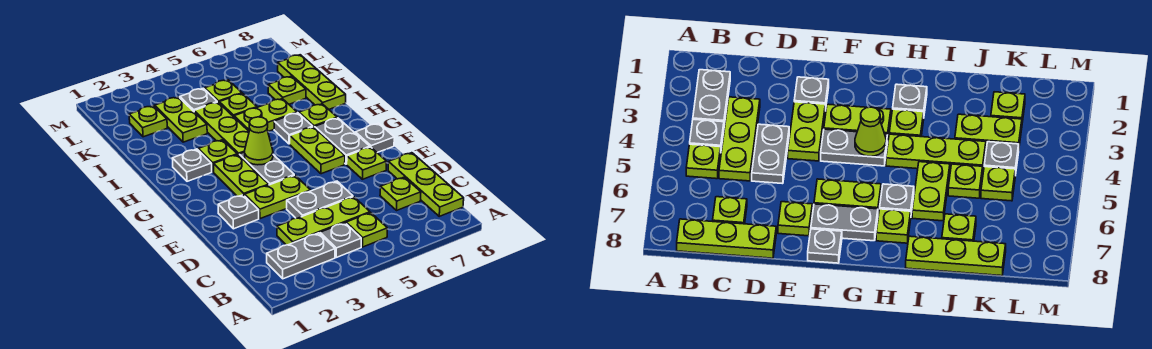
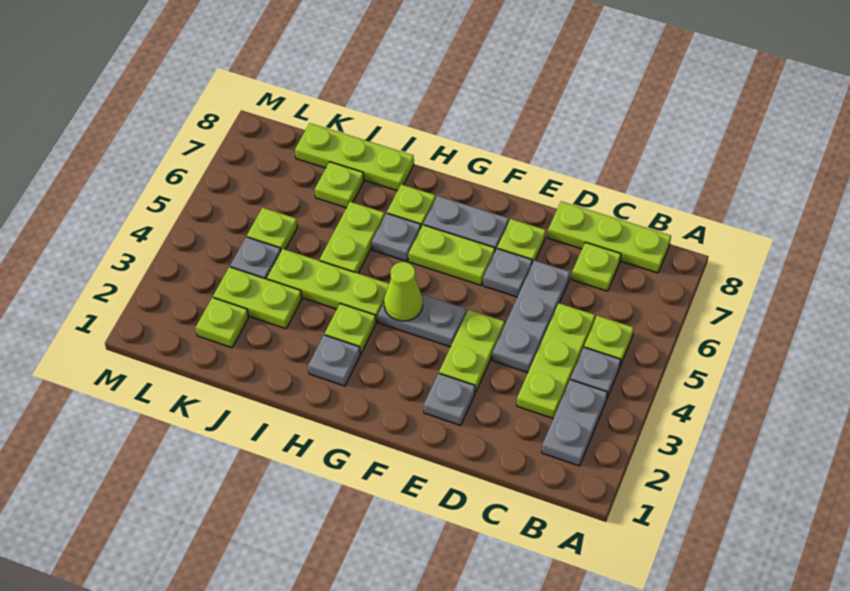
grey plate D4:D5 level 1 -> grey plate D4:D6 level 1
lime plate F3:G3 level 1 -> none
grey plate F8 level 1 -> grey plate E6 level 1
lime plate J5 level 1 -> none

